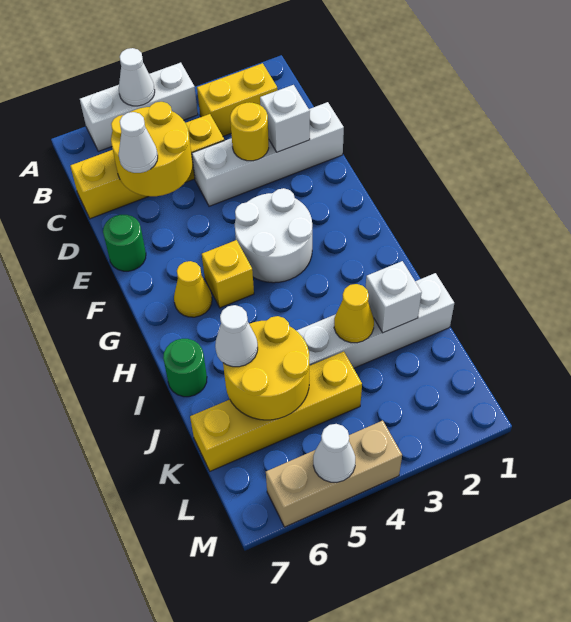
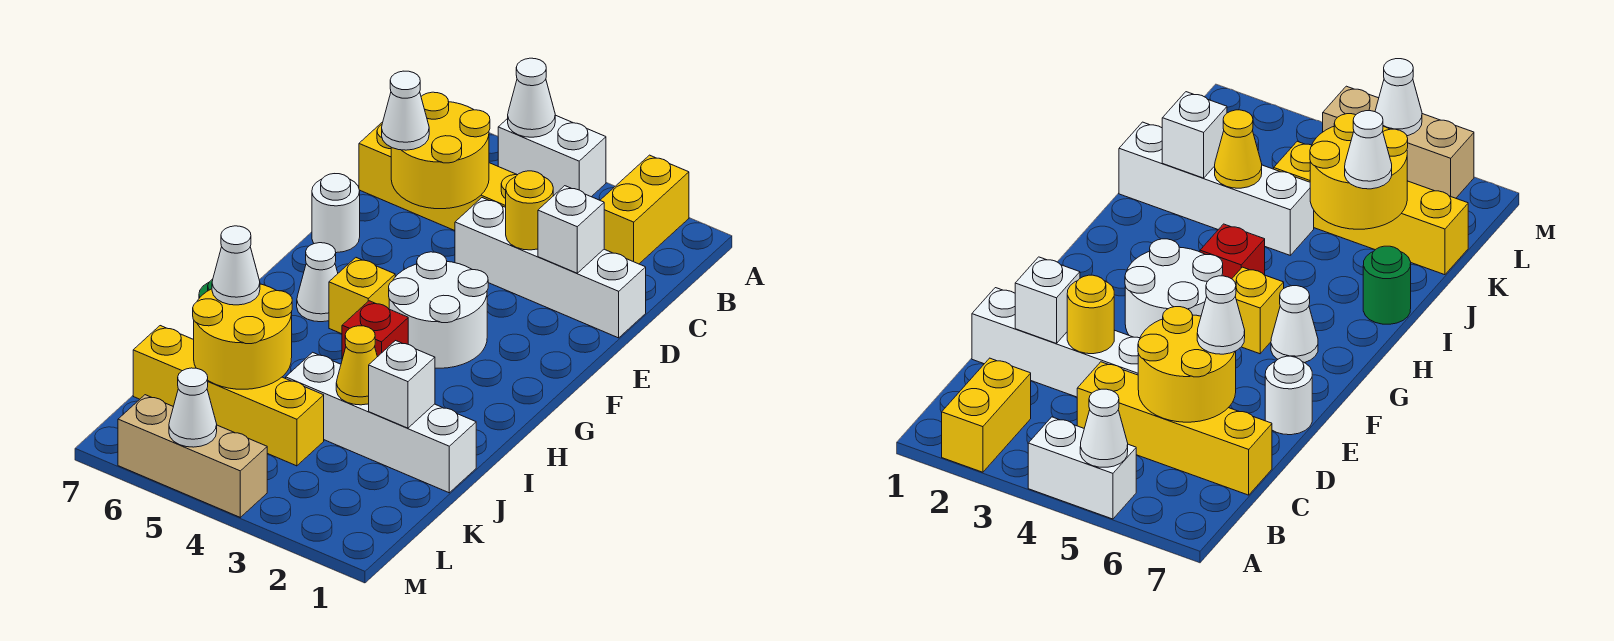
white brick A4:A6 level 1 -> white brick A4:A5 level 1
yellow brick B2:B3 level 1 -> yellow brick A2:B2 level 1
green round brick E7 level 1 -> white round brick E7 level 1
yellow cone G6 level 1 -> white cone G6 level 1
none -> red brick H4 level 1

